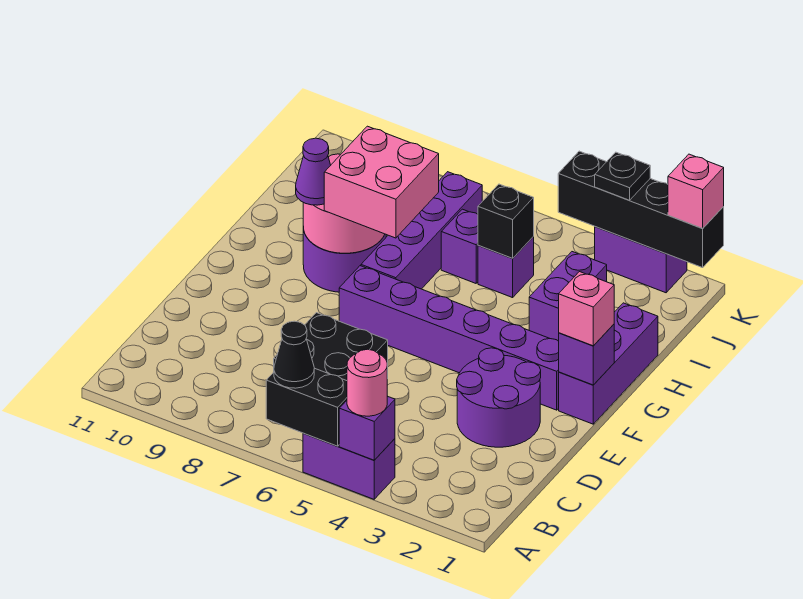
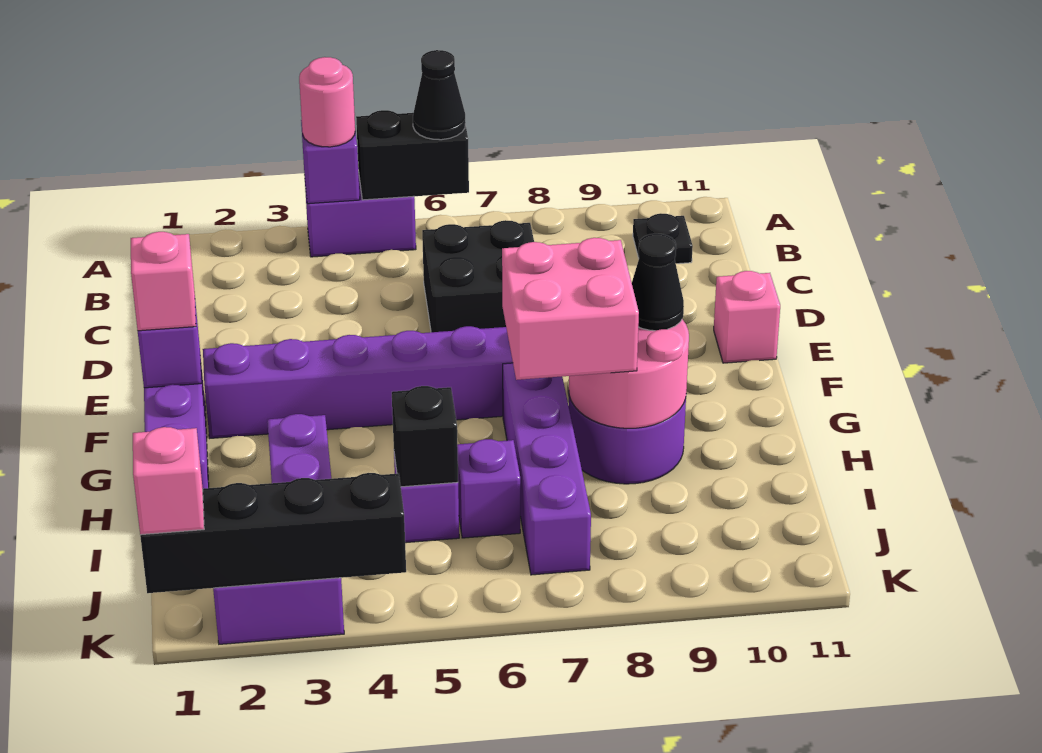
purple round brick D2:E3 level 1 -> none
none -> pink brick E11 level 1
purple cone G9 level 3 -> black cone G9 level 3
black plate K3 level 3 -> black plate B10 level 1

